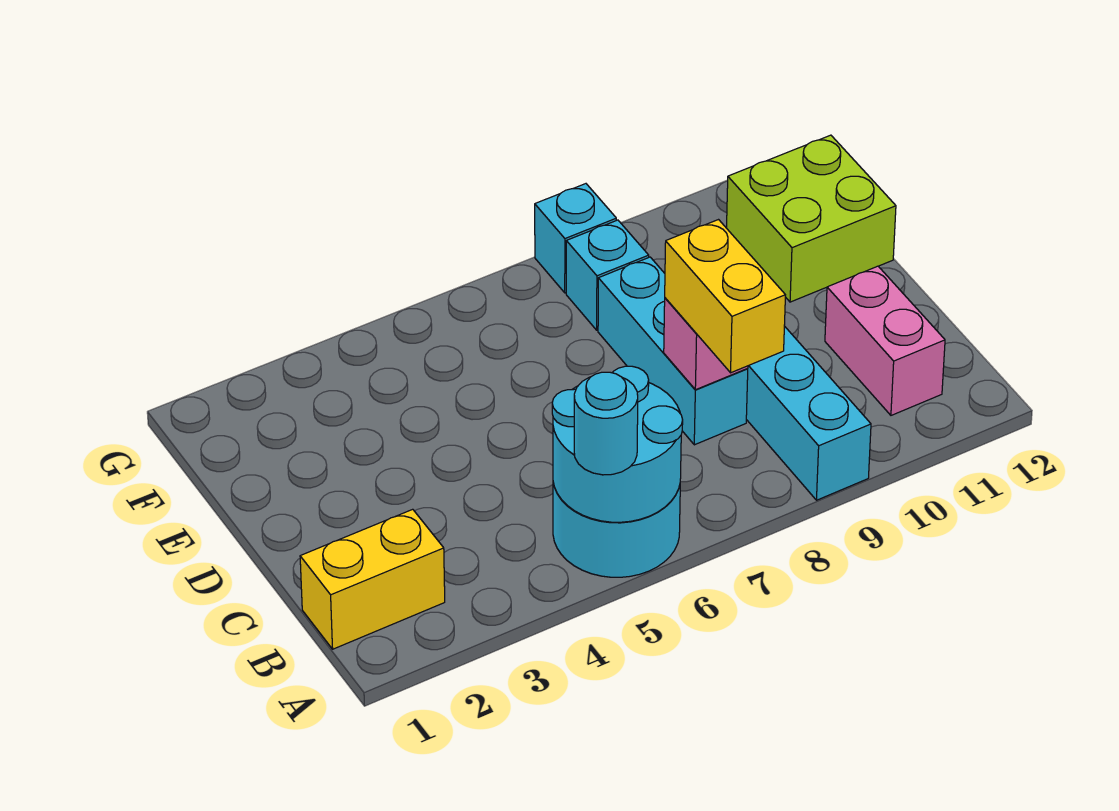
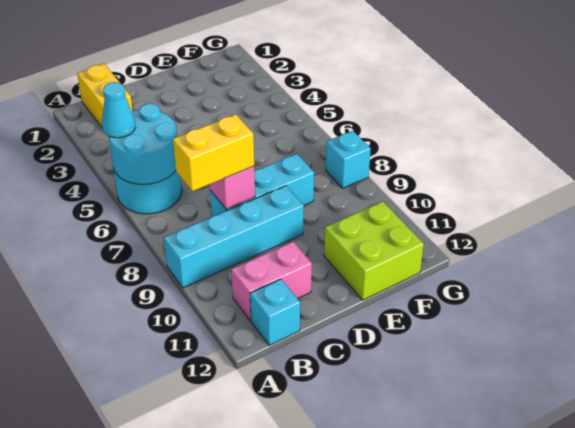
cyan round brick A5 level 3 -> cyan cone A5 level 3
cyan brick F8 level 1 -> cyan brick B12 level 1

